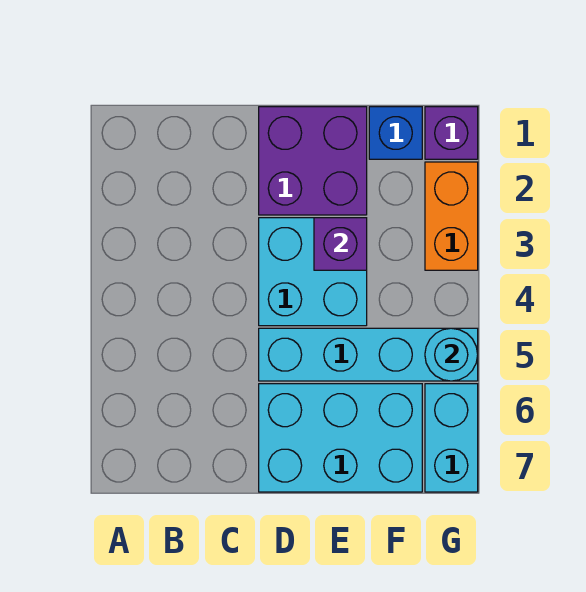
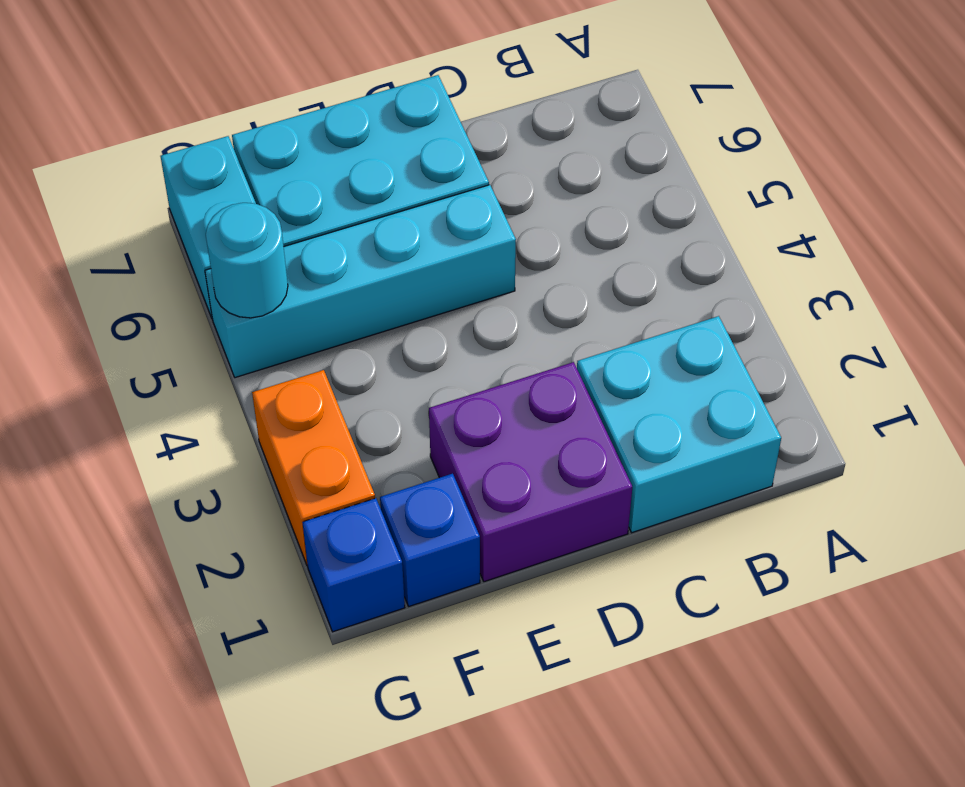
cyan brick D3:E4 level 1 -> cyan brick B1:C2 level 1
purple brick E3 level 2 -> none
purple brick G1 level 1 -> blue brick G1 level 1

